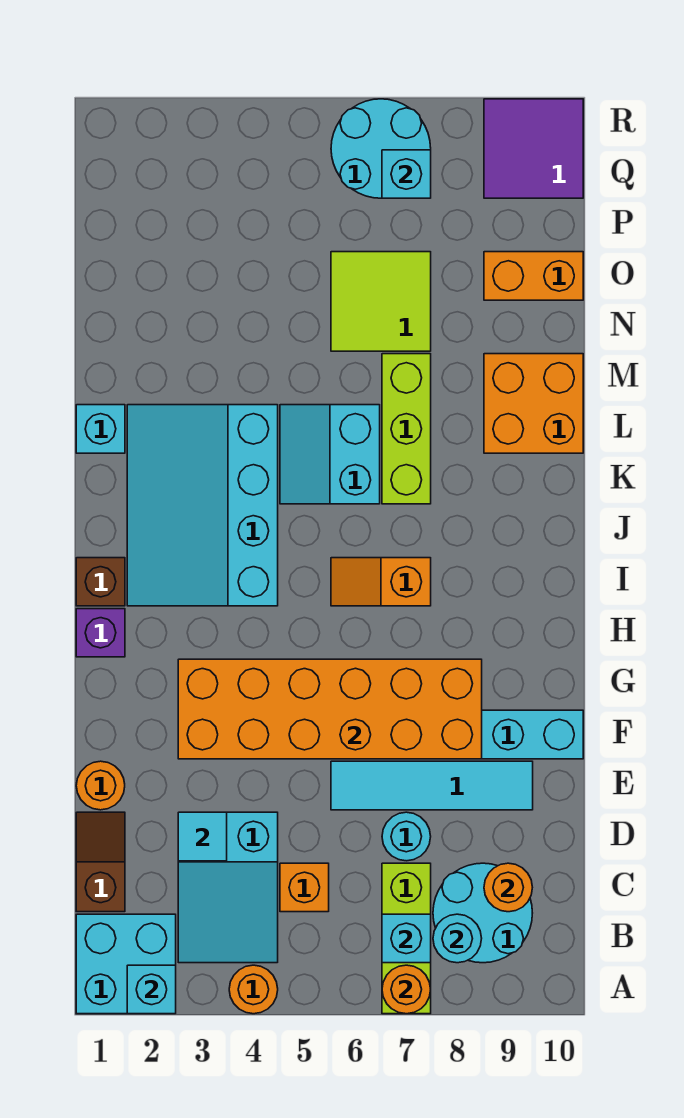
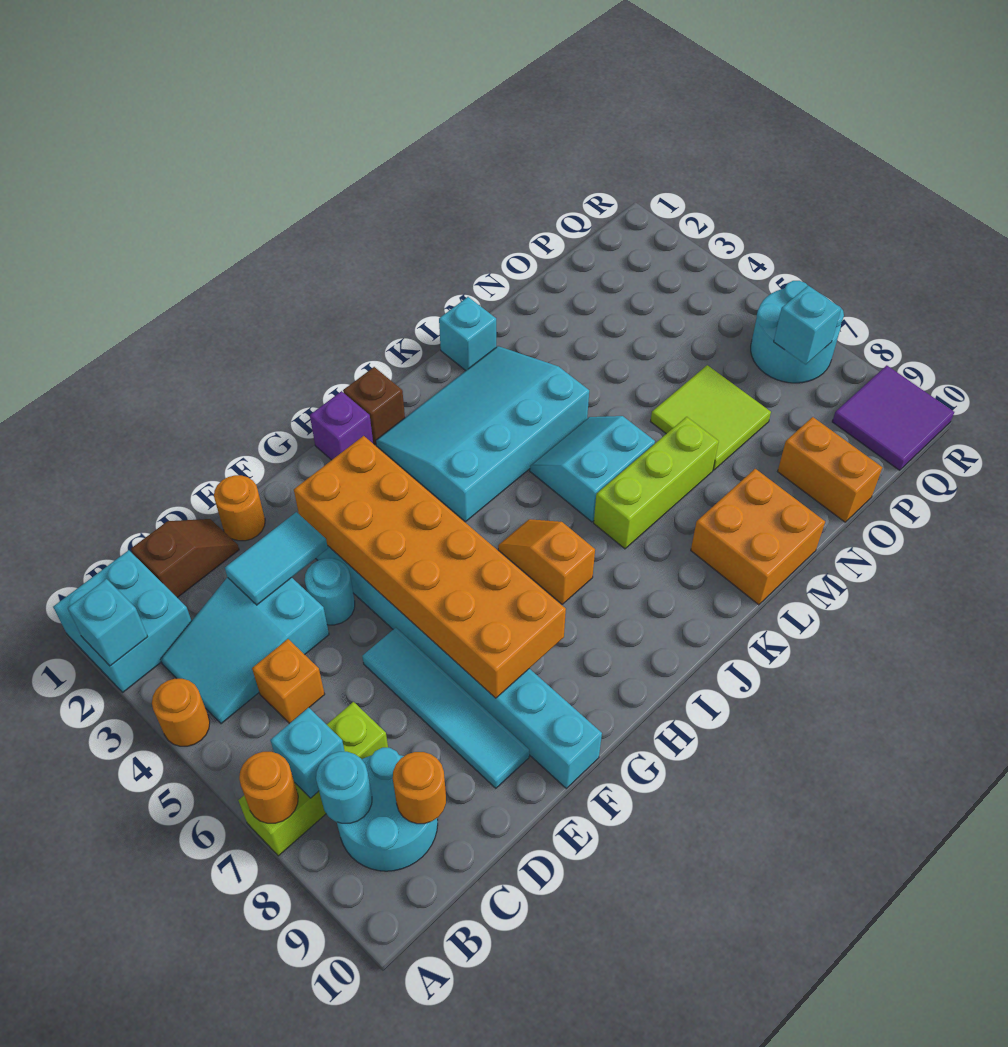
cyan tile D3 level 2 -> cyan tile D3:E3 level 2
cyan round brick D7 level 1 -> cyan round brick E4 level 1

